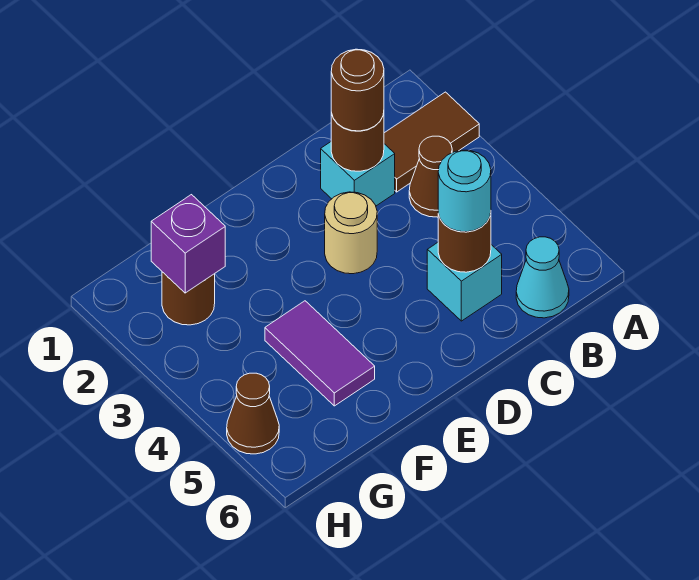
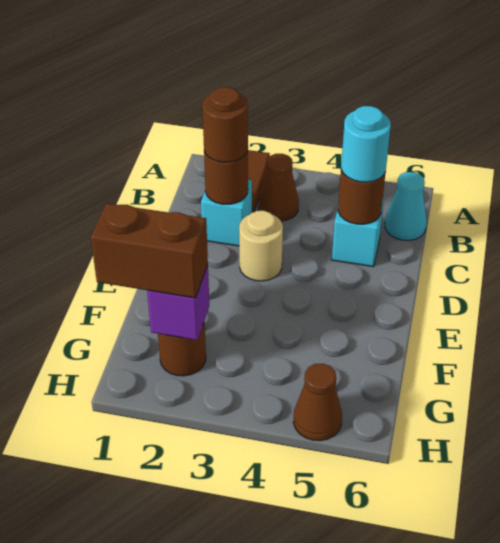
purple tile F4:F5 level 1 -> none
none -> brown brick G1:G2 level 3

